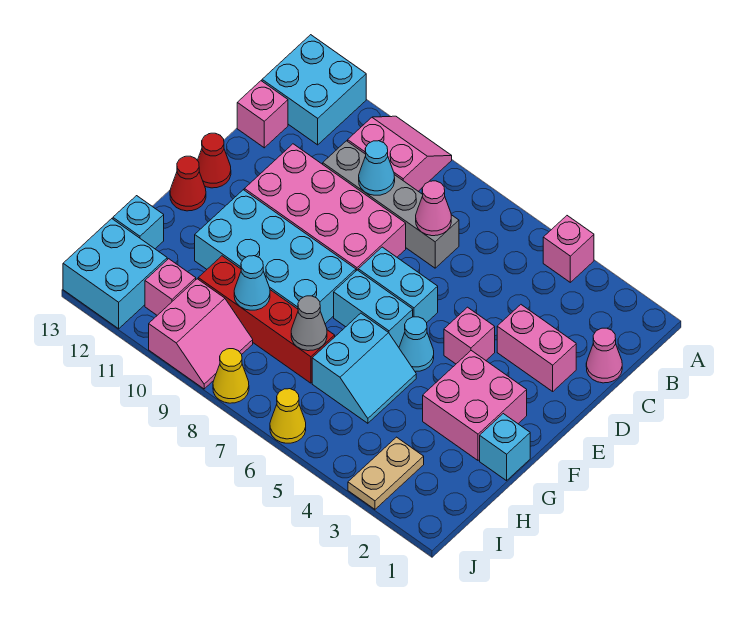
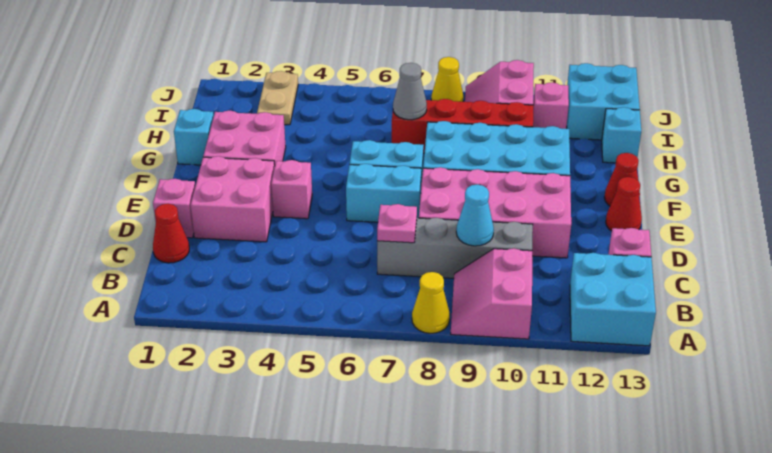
pink brick A4 level 1 -> pink brick D1 level 1
pink slope A9:B10 level 1 top B -> pink slope A9:B10 level 1 top 10
pink cone C1 level 1 -> red cone C1 level 1
pink cone C7 level 2 -> pink plate C7 level 2
pink brick D2:D3 level 1 -> pink brick D2:E3 level 1
cyan cone F5 level 1 -> none
cyan slope G5:H6 level 1 top 6 -> none
cyan cone H9 level 2 -> none
yellow cone J6 level 1 -> yellow cone A8 level 1

